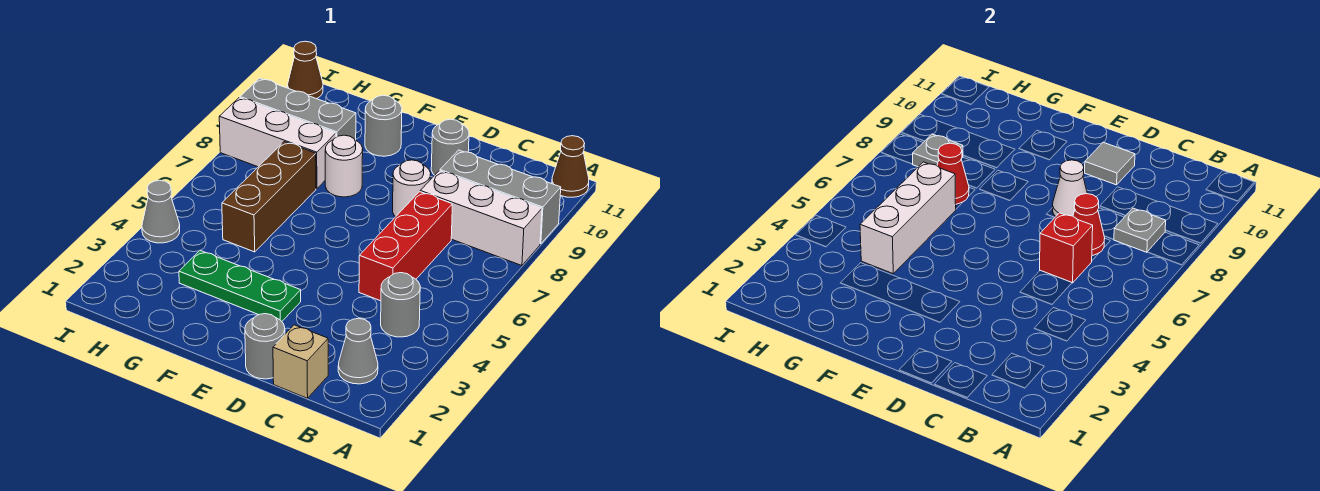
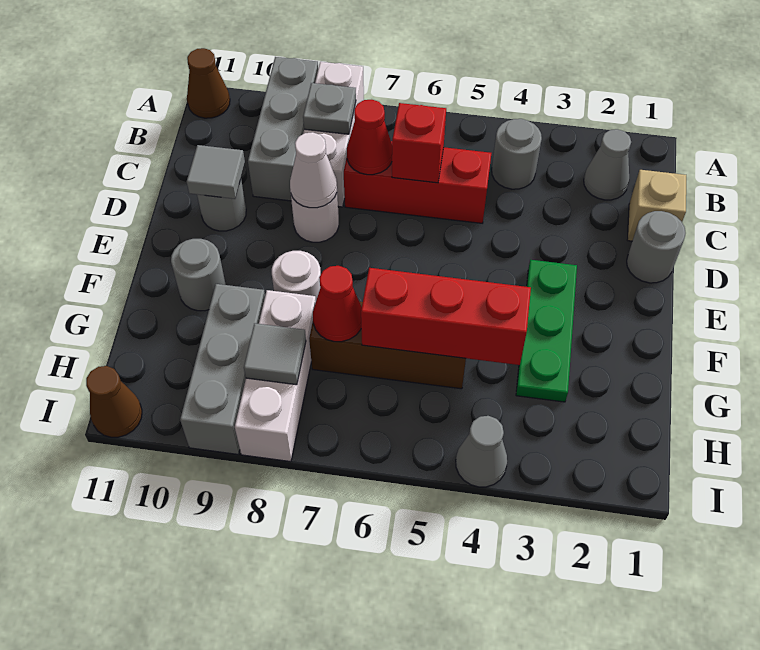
white brick G4:G6 level 2 -> red brick G4:G6 level 2
grey plate H8 level 2 -> grey tile H8 level 2

